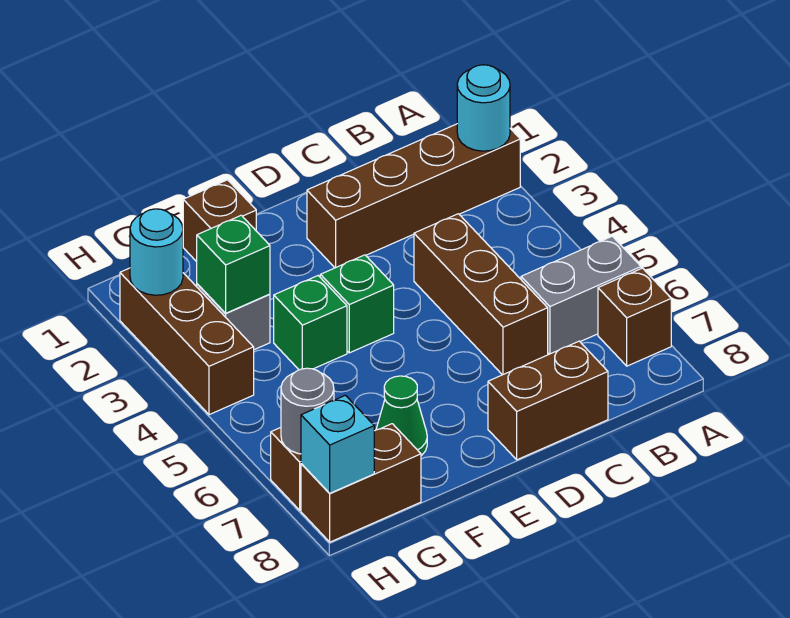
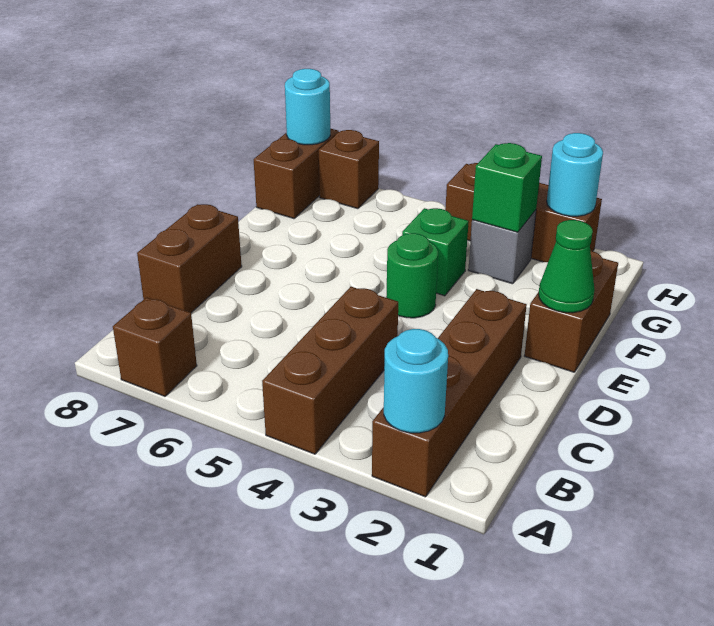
grey brick A6:B6 level 1 -> none
brown brick C4:C6 level 1 -> brown brick A4:C4 level 1
green brick E4 level 1 -> green round brick E4 level 1
brown brick F1 level 1 -> brown brick E1:F1 level 1
green cone F7 level 1 -> green cone E1 level 2
grey round brick H7 level 2 -> none
cyan brick H8 level 2 -> cyan round brick H8 level 2

